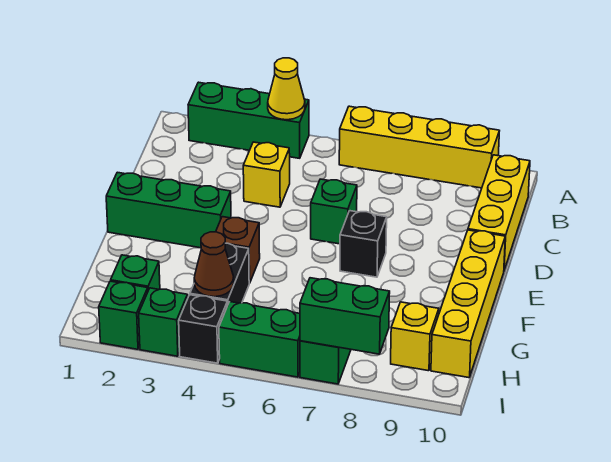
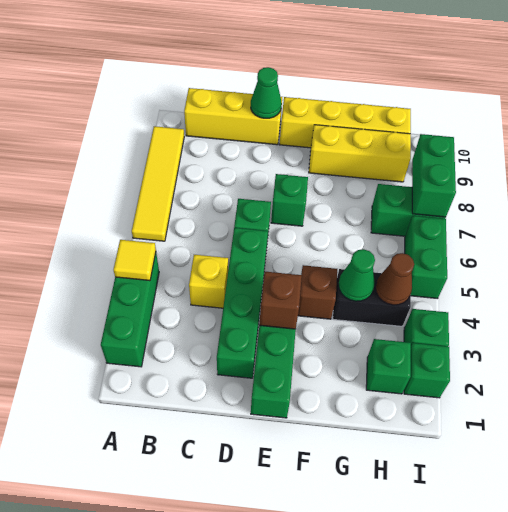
yellow cone A4 level 2 -> yellow tile A4 level 2
yellow brick A6:A9 level 1 -> yellow tile A6:A9 level 1
none -> green brick D2:D5 level 1
none -> green cone D10 level 2
none -> brown brick E3 level 2
black brick E7 level 1 -> green brick E7 level 1
none -> green cone G4 level 2
yellow brick H9 level 1 -> yellow brick F9:H9 level 1
black brick I4 level 1 -> none

